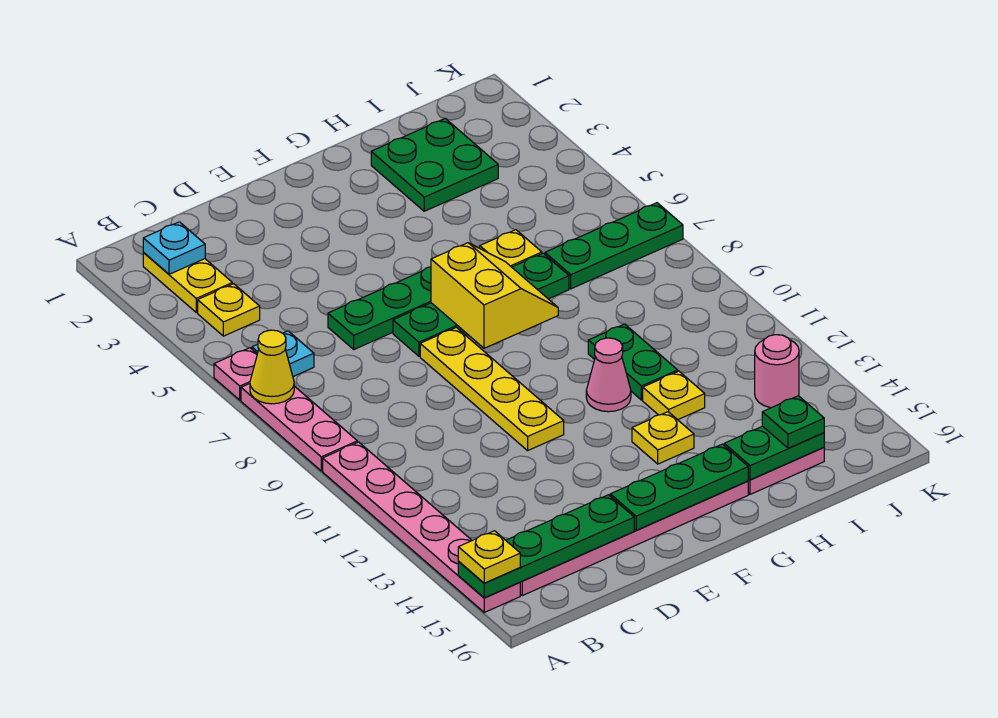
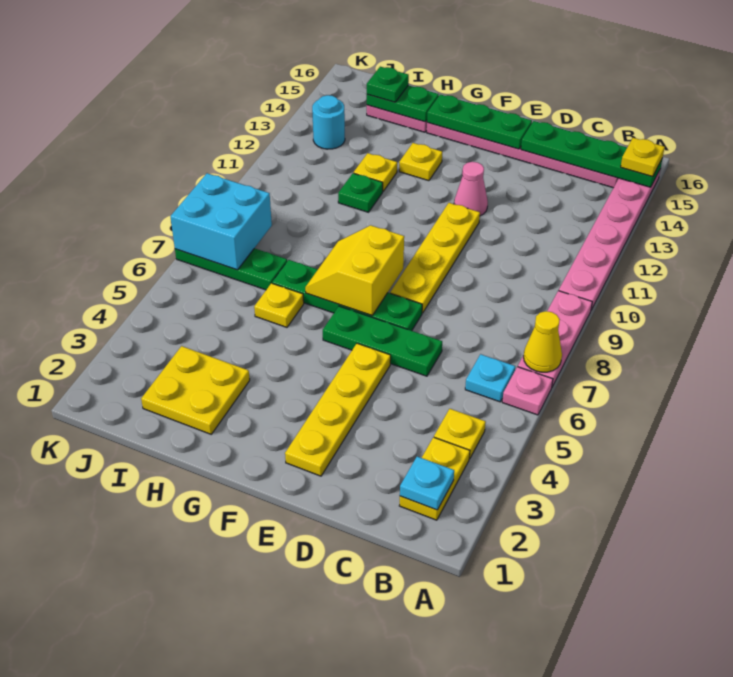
none -> yellow plate E2:E5 level 1
pink cone G11 level 1 -> pink cone E12 level 1
green plate H2:I3 level 1 -> yellow plate H2:I3 level 1
green plate H10:H11 level 1 -> green plate H11 level 1
none -> cyan brick J7:K8 level 2
pink round brick J13 level 1 -> cyan round brick J13 level 1

